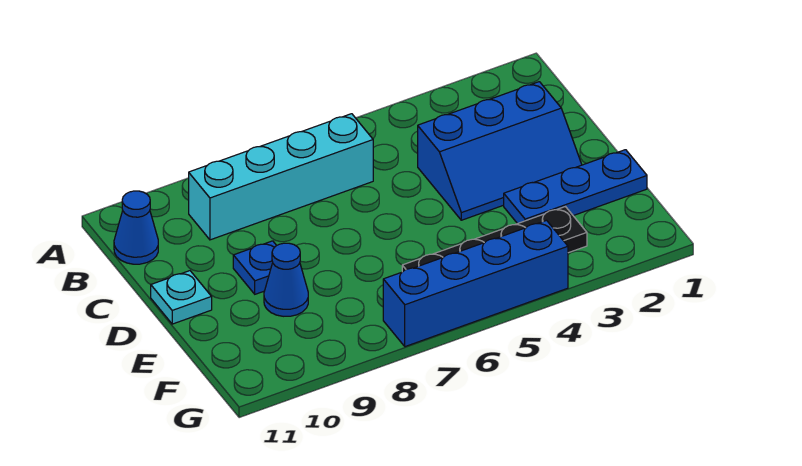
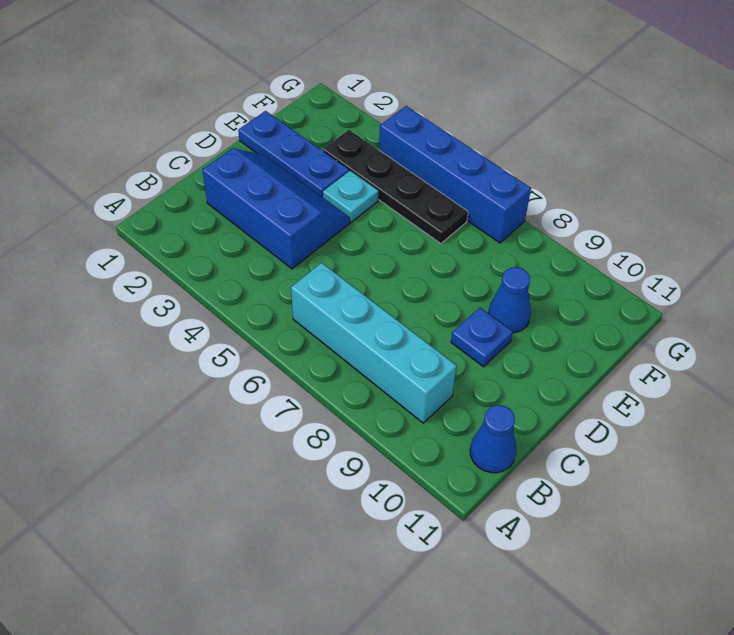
cyan plate D11 level 1 -> cyan plate E4 level 1

